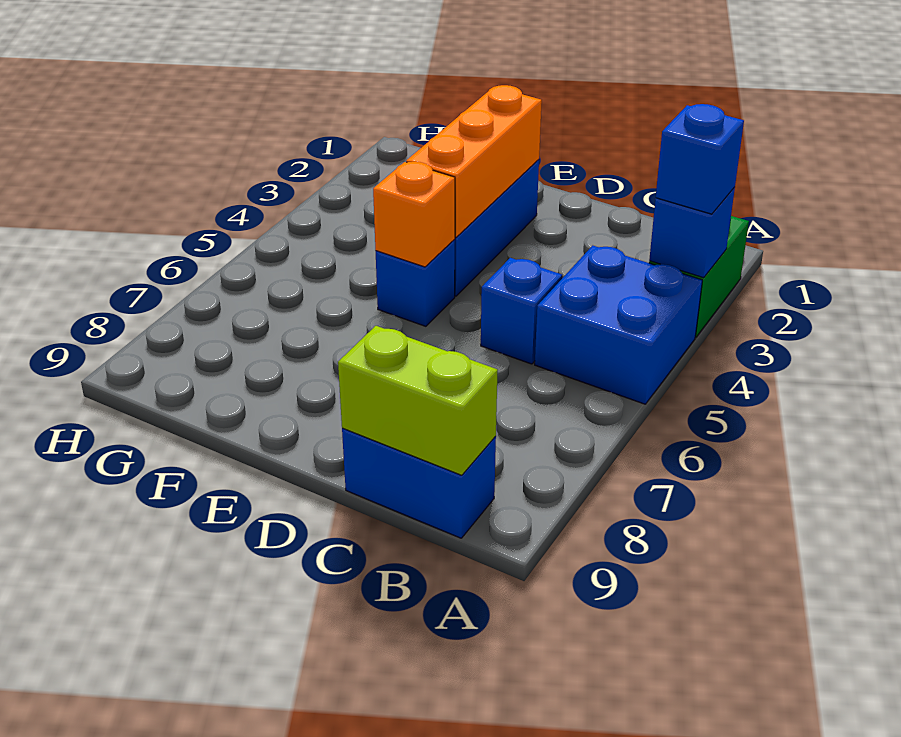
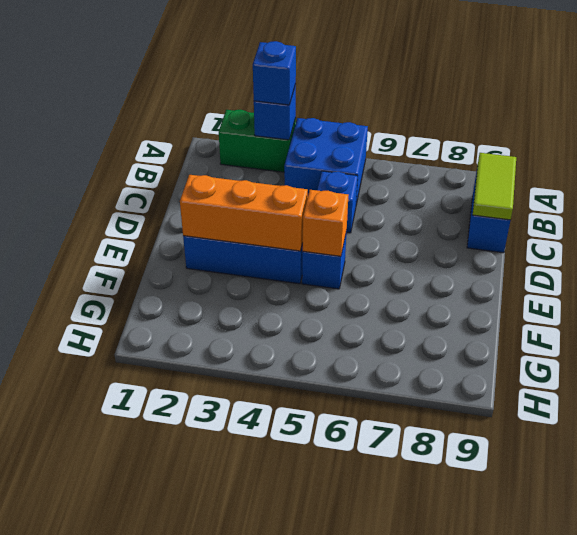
lime brick B9:C9 level 2 -> lime tile B9:C9 level 2

